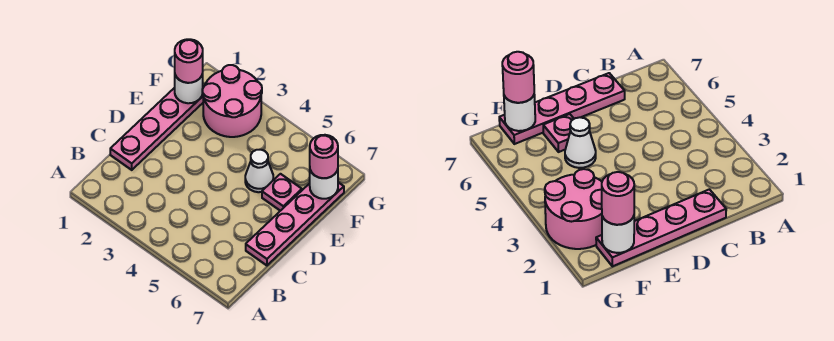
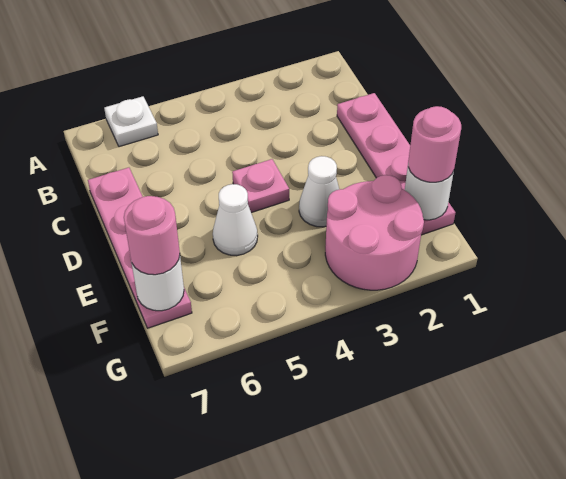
none -> white plate A6 level 1
none -> white cone E3 level 1
pink plate E6 level 1 -> pink plate D4 level 1

